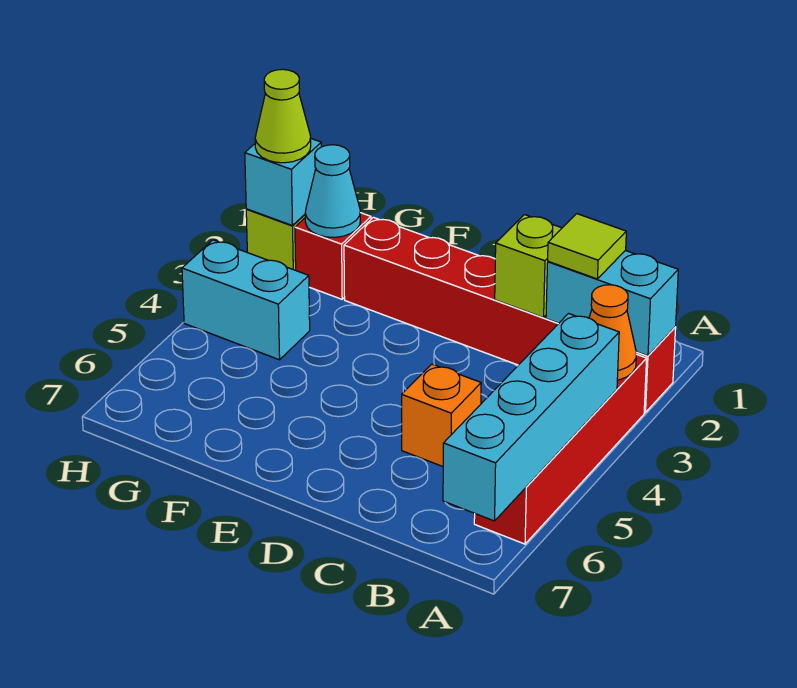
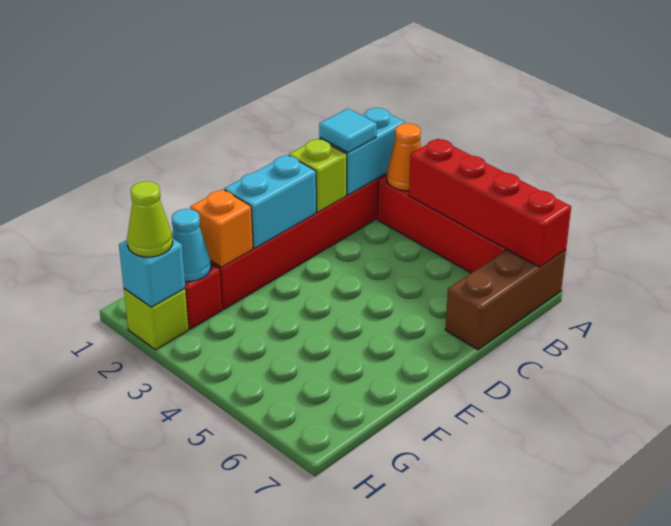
cyan brick A4:A7 level 2 -> red brick A4:A7 level 2
none -> brown brick A7:C7 level 1
lime tile B2 level 3 -> cyan tile B2 level 3
orange brick C5 level 1 -> orange brick F2 level 2
cyan brick G4:H4 level 1 -> cyan brick D2:E2 level 2

